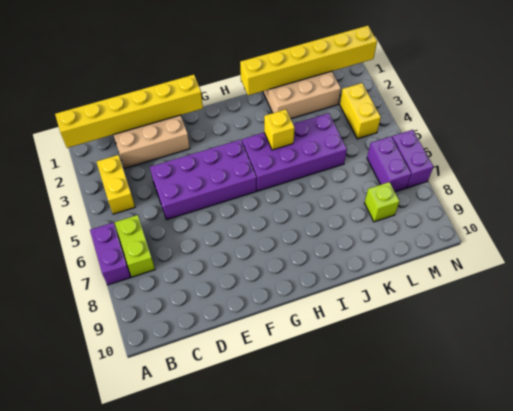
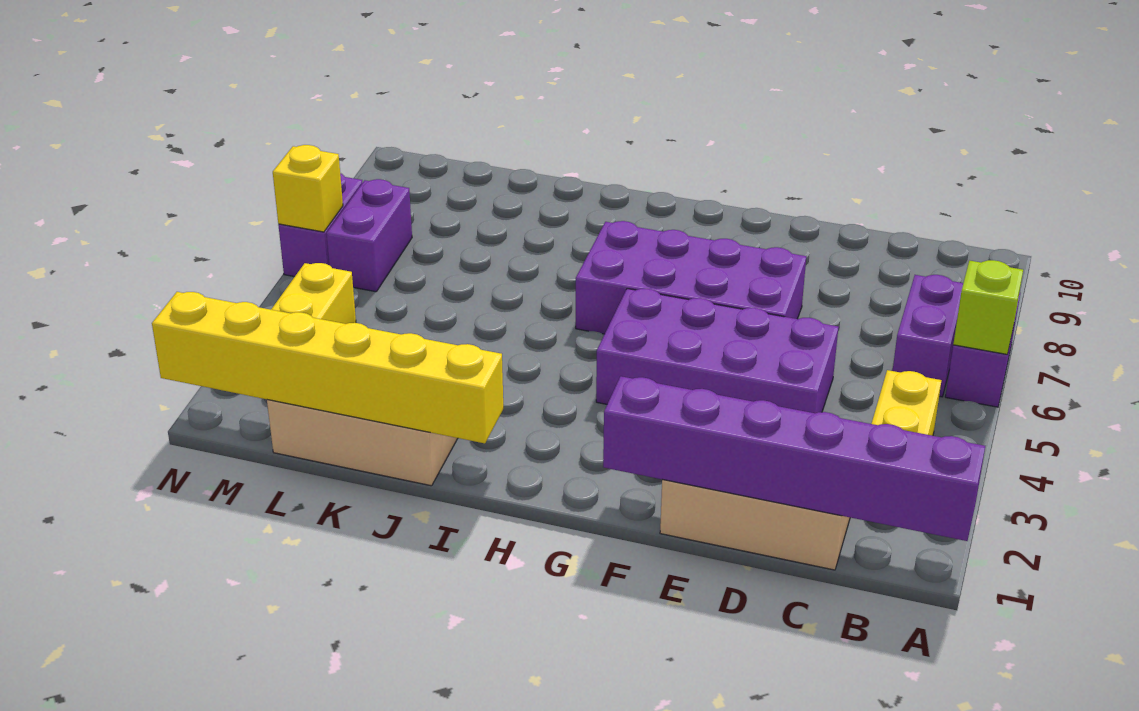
yellow brick A1:F1 level 2 -> purple brick A1:F1 level 2
lime brick B6:B7 level 1 -> purple brick B6:B7 level 1
purple brick H4:K5 level 1 -> purple brick E6:H7 level 1
yellow brick I4 level 2 -> yellow brick N6 level 2
lime brick L8 level 1 -> lime brick A6 level 2

